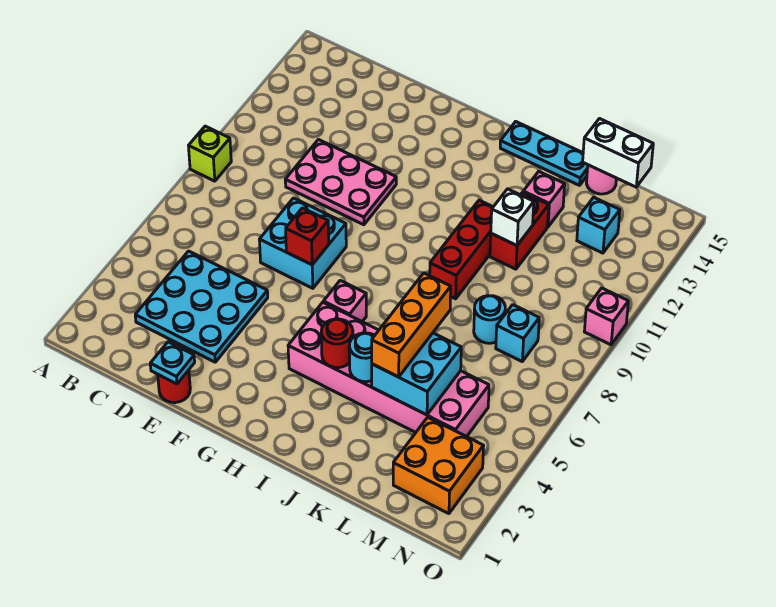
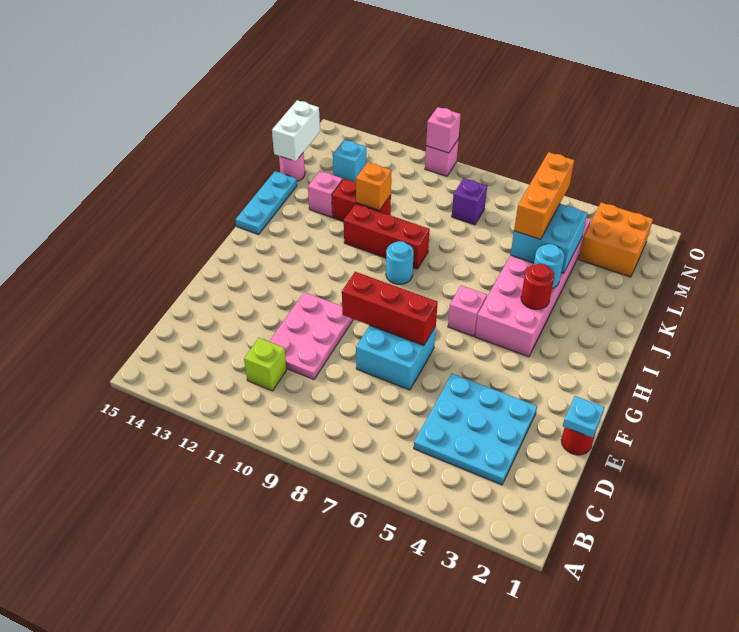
lime brick A9 level 1 -> lime brick C11 level 1
red brick F7 level 2 -> red brick F7:F9 level 2
orange brick K4:K6 level 3 -> orange brick K5:M5 level 3
white brick K11 level 2 -> orange brick K11 level 2
cyan round brick L8 level 1 -> cyan round brick I9 level 1
cyan brick M8 level 1 -> purple brick M8 level 1
none -> pink brick O10 level 2

